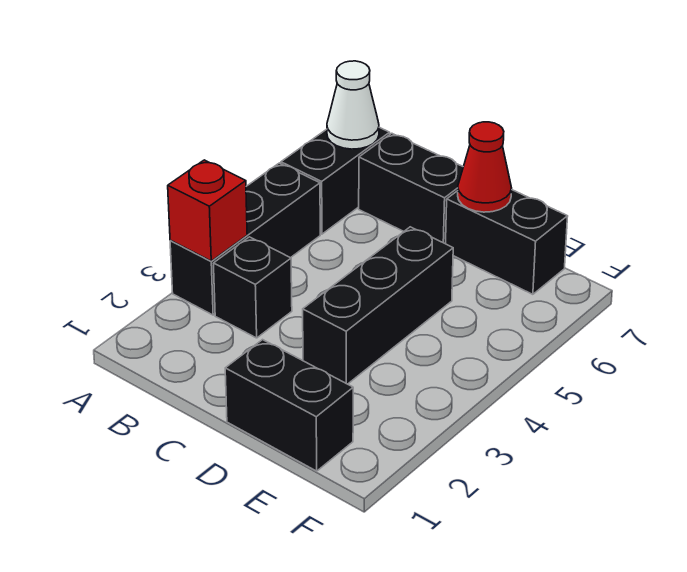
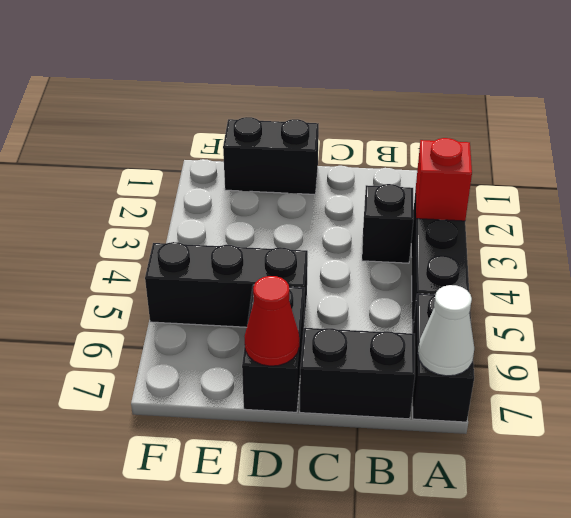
black brick D3:D5 level 1 -> black brick D5:F5 level 1
black brick D7:E7 level 1 -> black brick D6:D7 level 1

